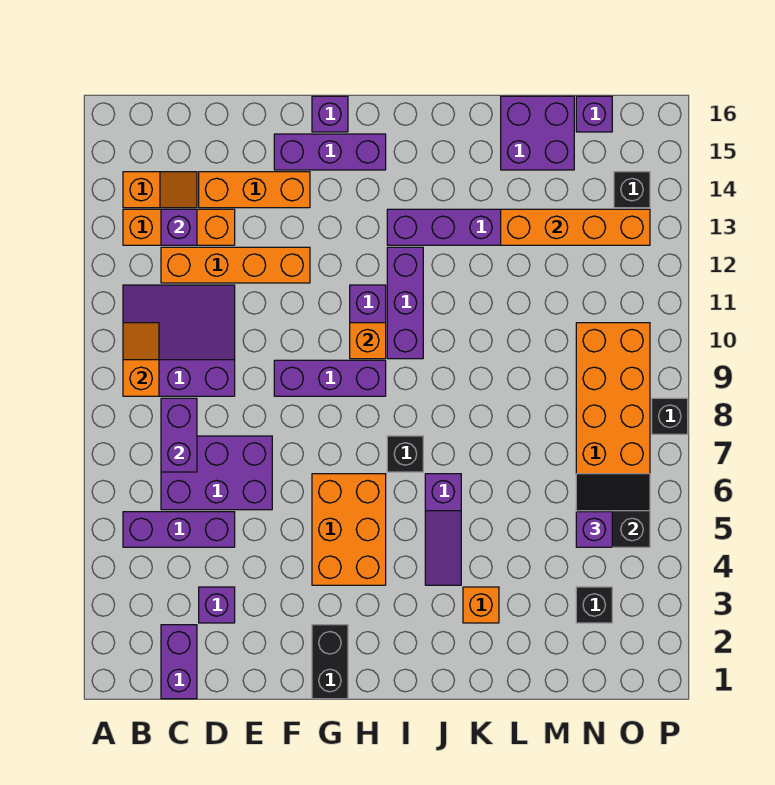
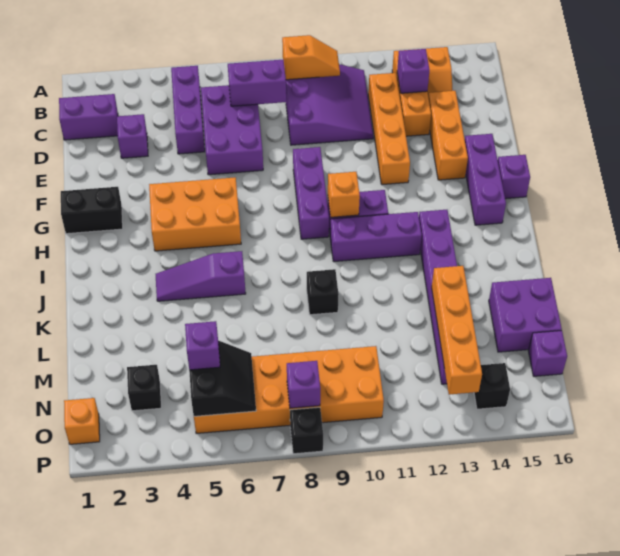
black brick I7 level 1 -> black brick K9 level 1
orange brick K3 level 1 -> orange brick O1 level 1
none -> purple brick O8 level 2

